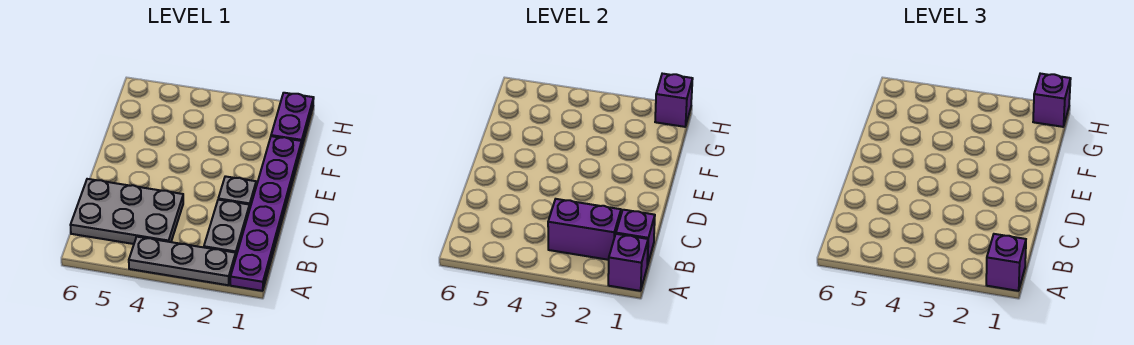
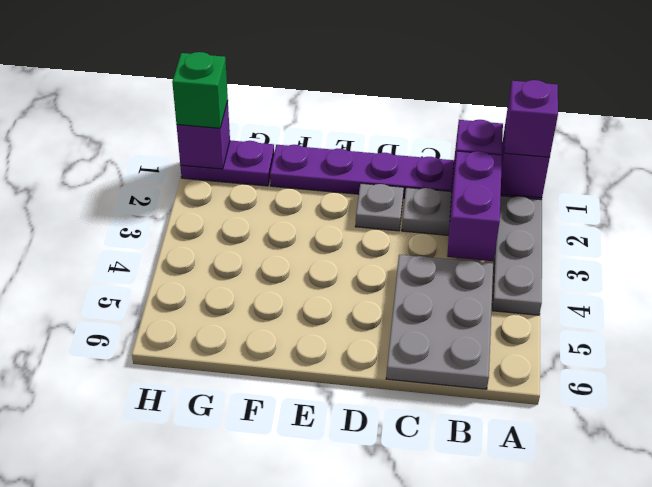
purple brick H1 level 3 -> green brick H1 level 3

